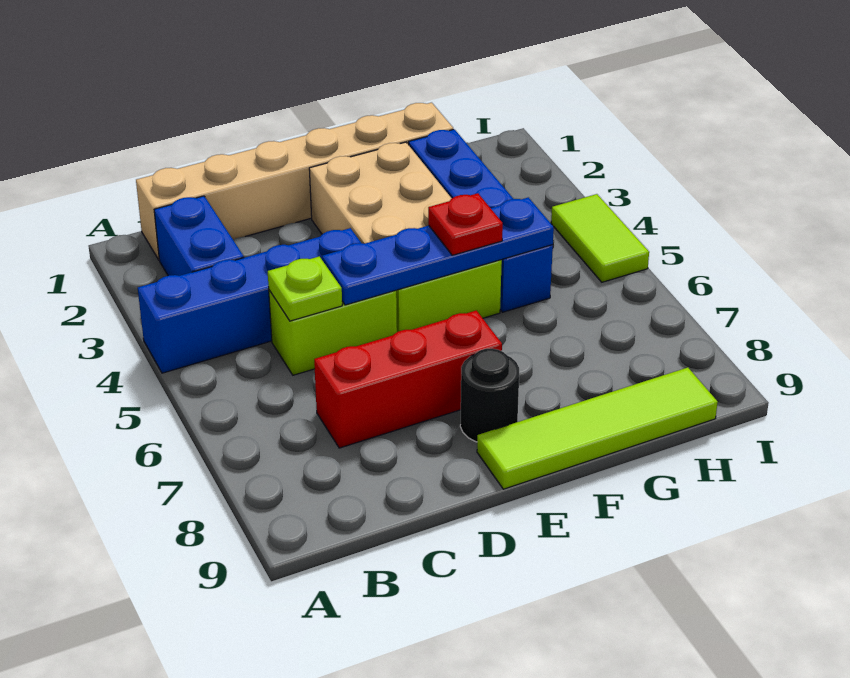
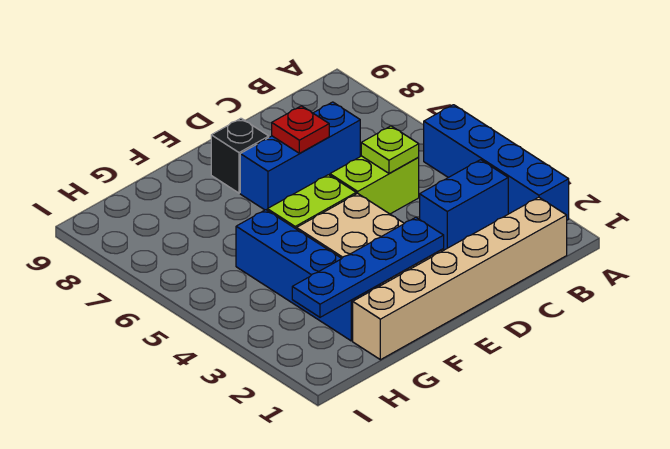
blue brick A4:D4 level 1 -> blue brick A2:A5 level 1
blue brick B2:B3 level 1 -> blue brick B3:C3 level 1
red brick C7:E7 level 1 -> blue brick C7:E7 level 1
blue plate D5:G5 level 2 -> blue plate E2:H2 level 2
black round brick E8 level 1 -> black brick E8 level 1
lime tile E9:H9 level 1 -> none
red plate F5 level 3 -> red plate D7 level 2
lime tile I4:I5 level 1 -> none

